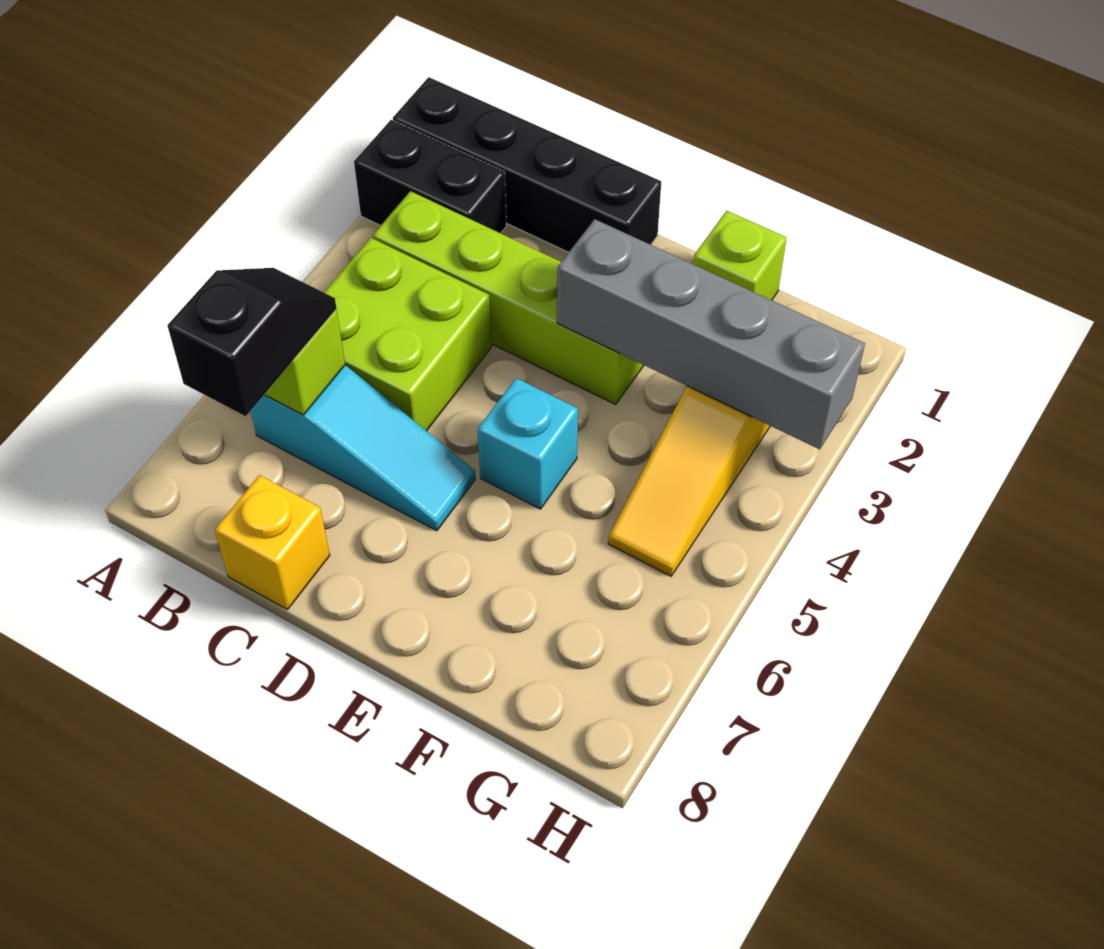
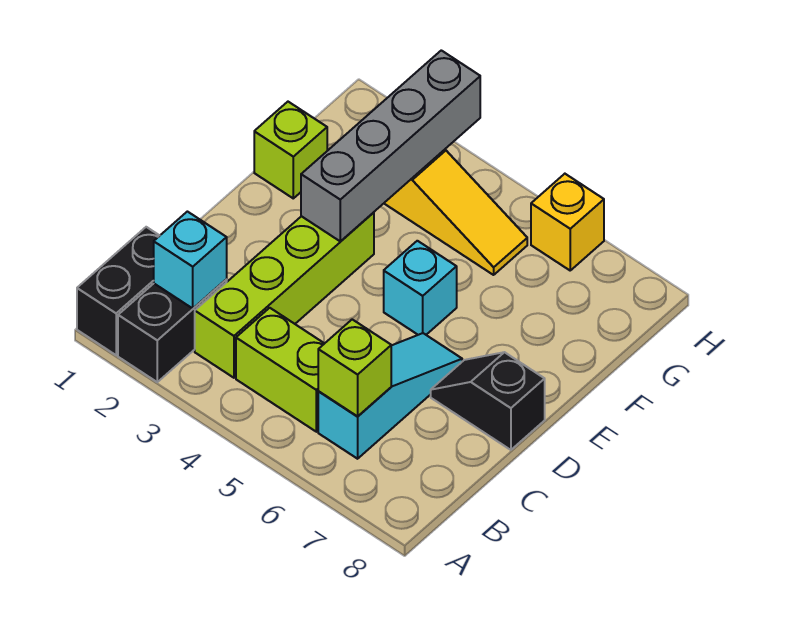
black brick A1:D1 level 1 -> black brick A1:B1 level 1
none -> cyan brick B2 level 2
lime brick B4:C5 level 1 -> lime brick B4:B5 level 1
black slope B6:B7 level 3 top 7 -> black slope D7:D8 level 1 top 8
yellow brick C8 level 1 -> yellow brick H6 level 1

